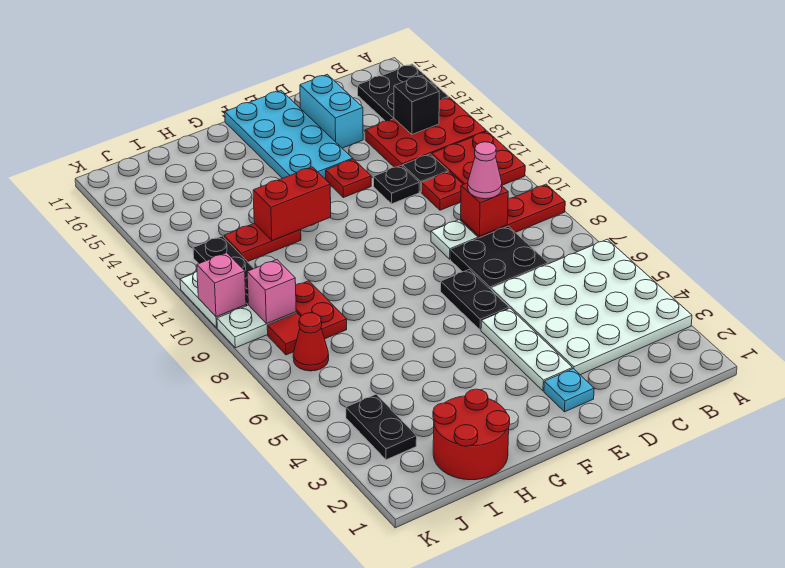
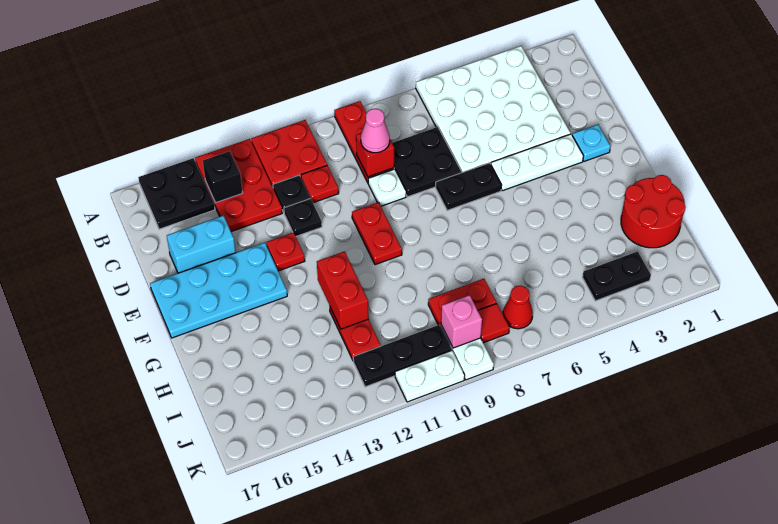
none -> red plate E10:F10 level 1
pink brick K10 level 2 -> none

